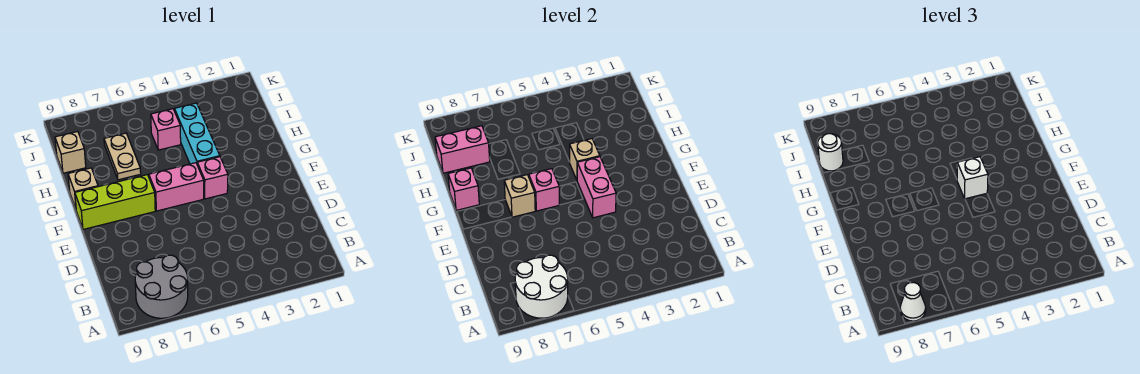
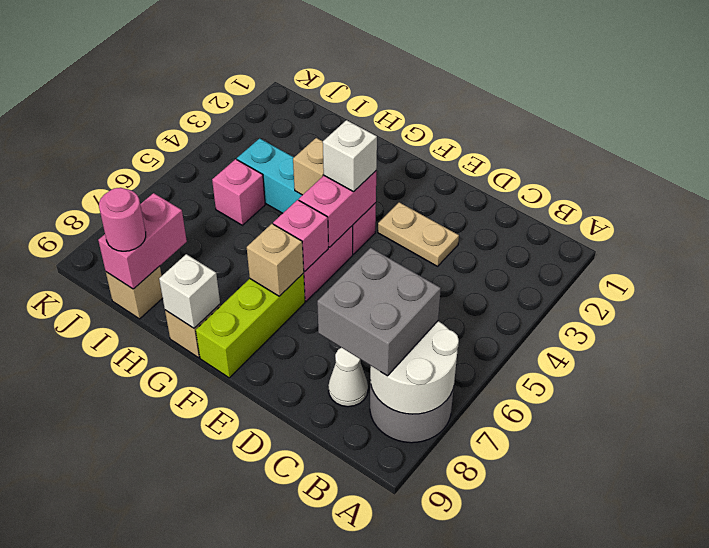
white cone A8 level 3 -> white cone C8 level 1
none -> grey brick B7:C8 level 3
pink brick E4:F4 level 2 -> pink brick F4:F5 level 2
pink brick G9 level 2 -> white brick G9 level 2
tan plate H7:I7 level 1 -> tan plate D3:E3 level 1
white round brick I9 level 3 -> pink round brick I9 level 3

